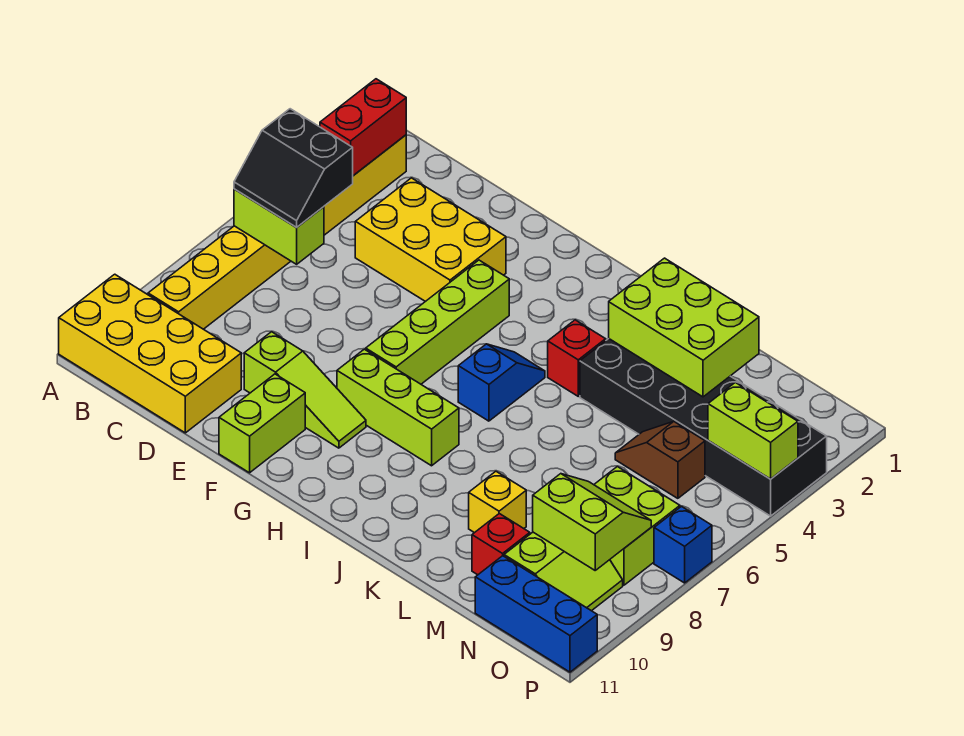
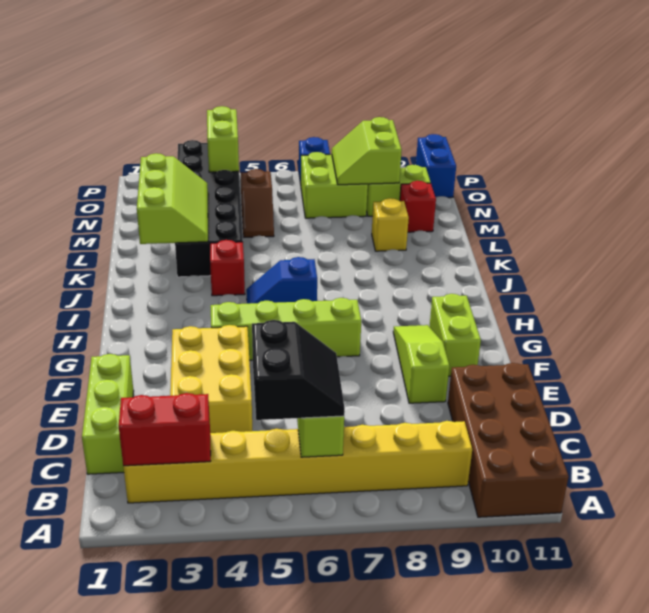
yellow brick A10:D11 level 1 -> brown brick A10:D11 level 1
lime brick F10:F11 level 1 -> lime brick F10:G10 level 1
lime brick G8:I8 level 1 -> lime brick C1:E1 level 1
lime brick K2:M3 level 2 -> lime slope K2:M3 level 2 top 2
blue brick N11:P11 level 1 -> blue brick O11:P11 level 1

